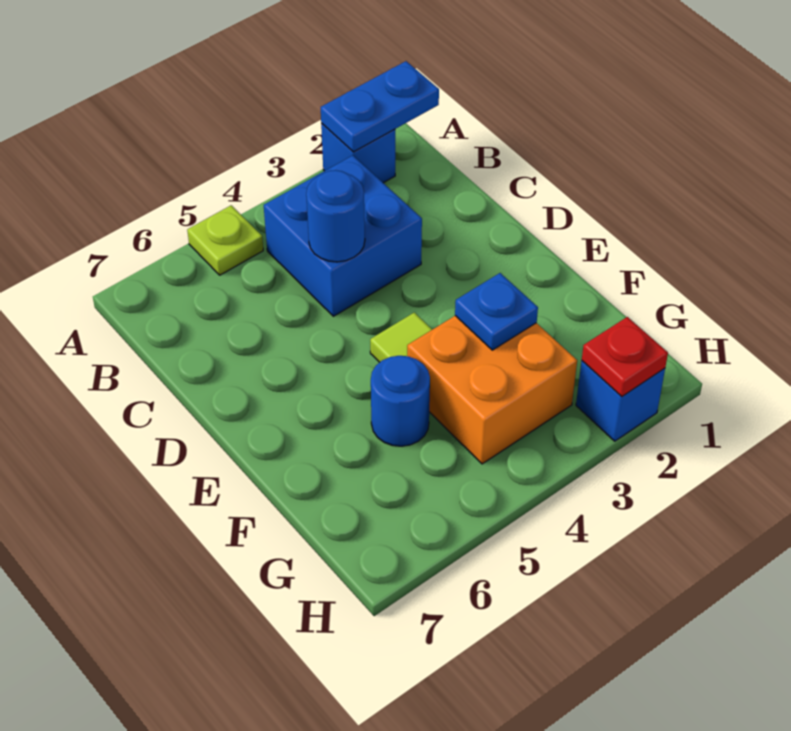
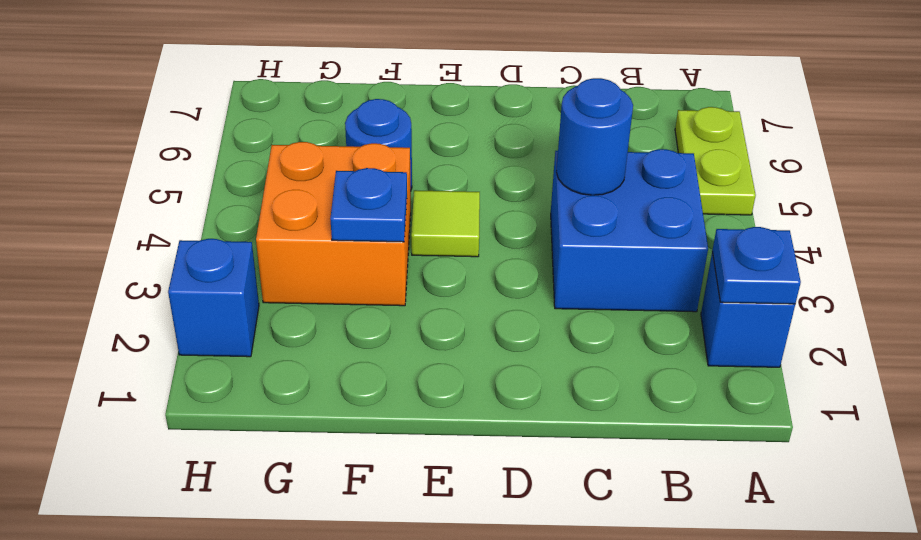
blue plate A1:A2 level 2 -> blue plate A2 level 2
lime plate A5 level 1 -> lime plate A5:A6 level 1
red plate H2 level 2 -> none

